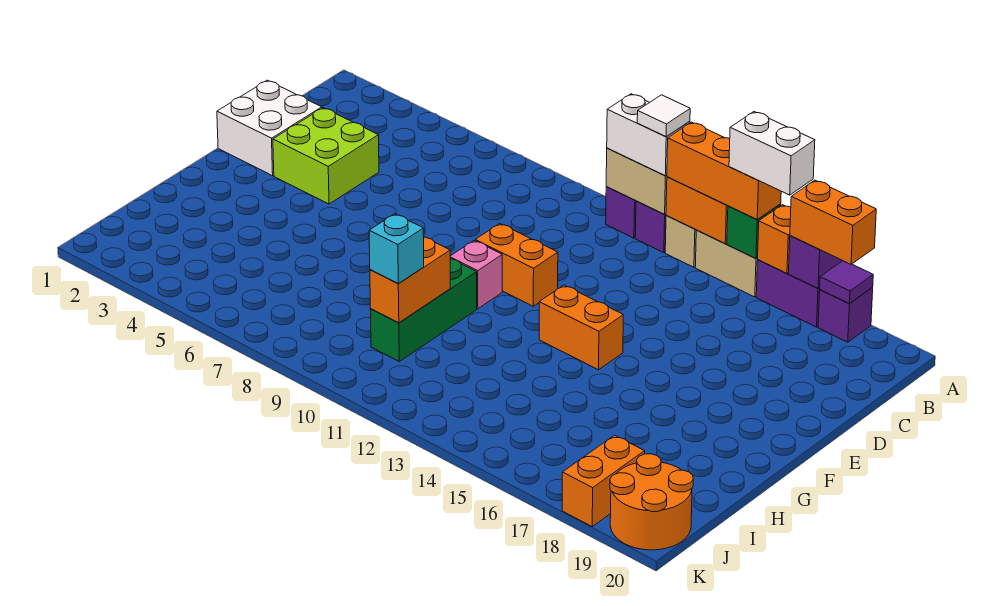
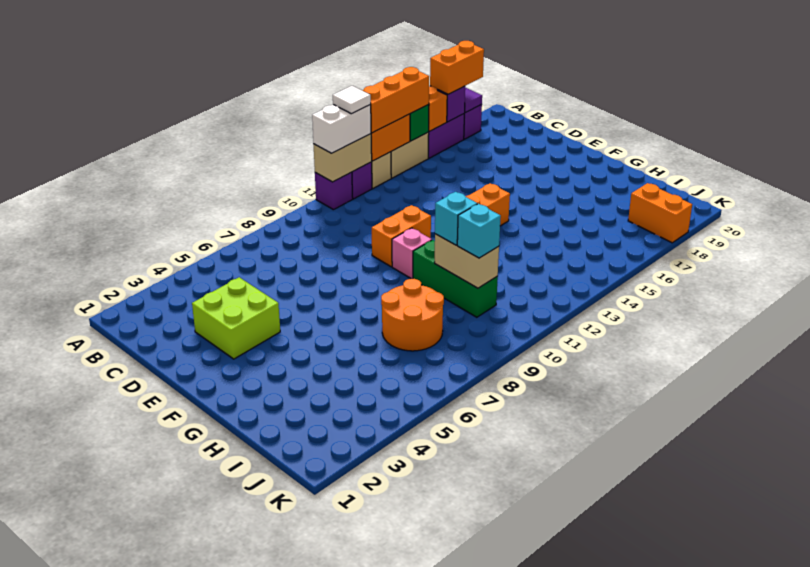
white brick A15:A16 level 4 -> none
white brick D1:E2 level 1 -> none
orange brick H10:I10 level 2 -> tan brick H10:I10 level 2
none -> cyan brick H10 level 3
orange round brick J19:K20 level 1 -> orange round brick H7:I8 level 1

